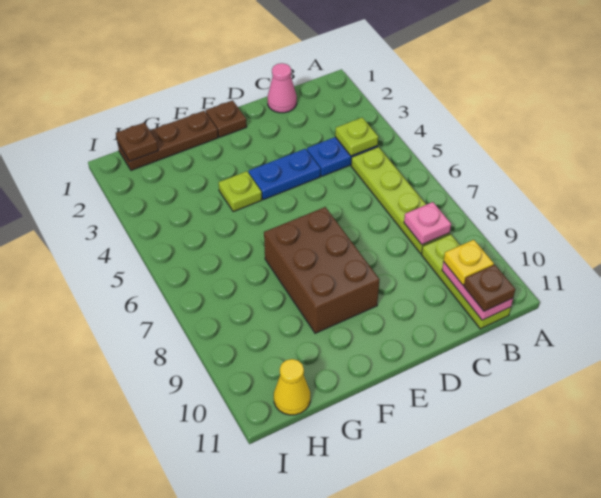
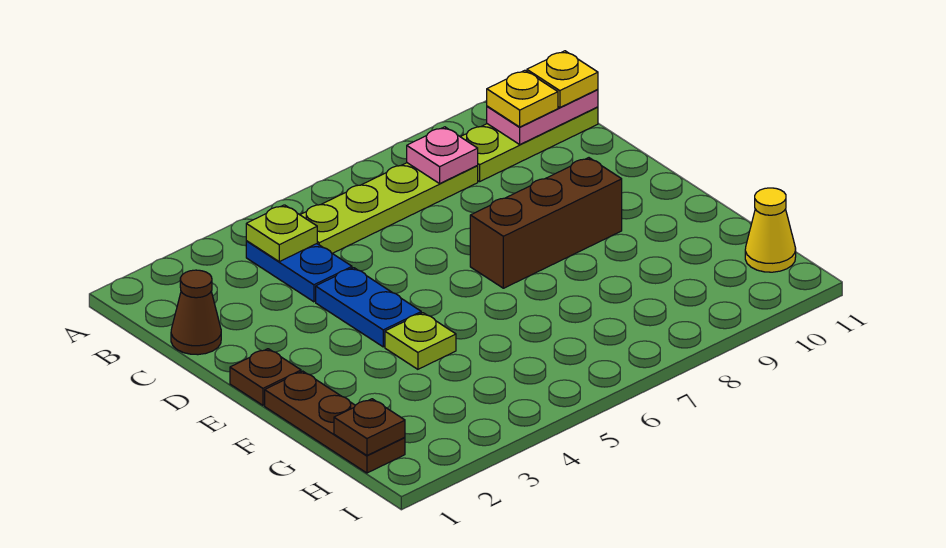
brown plate B11 level 3 -> yellow plate B11 level 3
pink cone C1 level 1 -> brown cone C1 level 1
brown brick E7:F9 level 1 -> brown brick E7:E9 level 1

